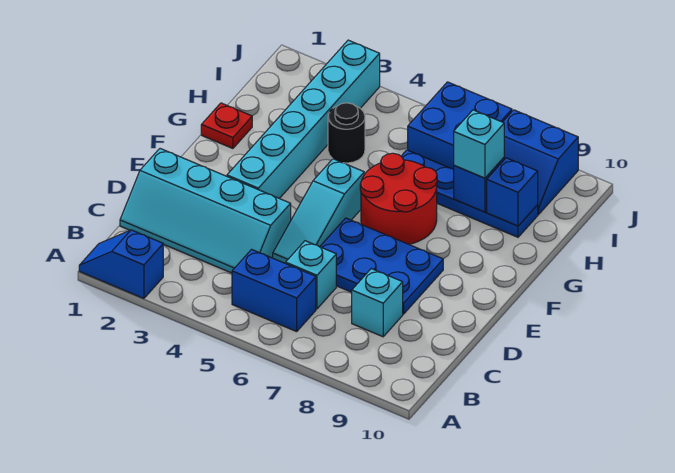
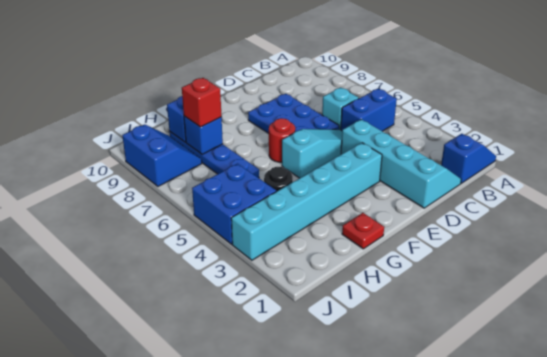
blue slope A1:A2 level 1 top 2 -> blue slope A1:B1 level 1 top B
blue brick B5:B6 level 1 -> blue brick B5:C5 level 1
cyan brick C8 level 1 -> none
red round brick F6:G7 level 1 -> red round brick F6 level 1
cyan brick H8 level 3 -> red brick H8 level 3
blue brick I6:J7 level 1 -> blue brick I4:J5 level 1

